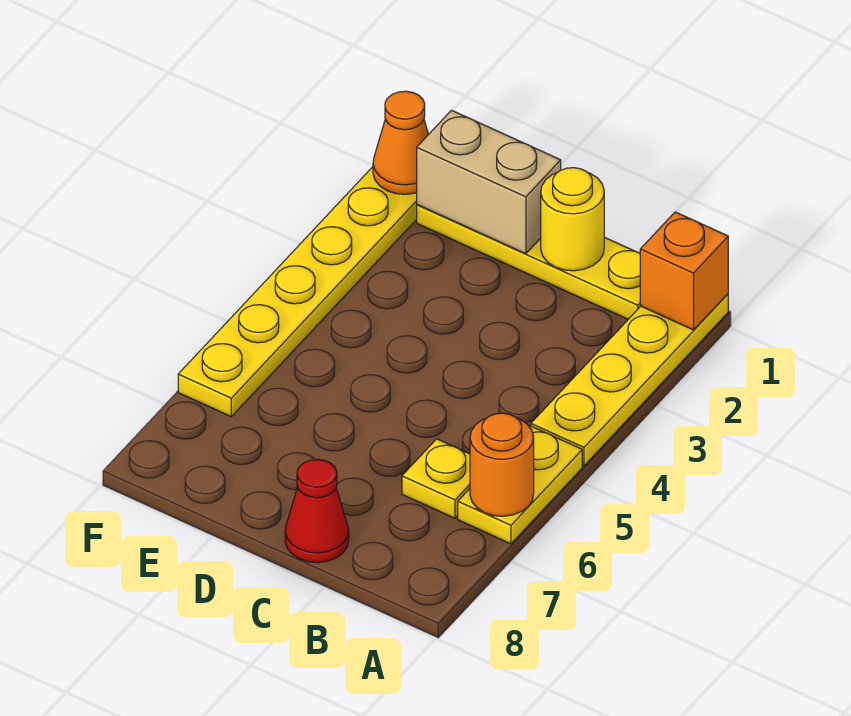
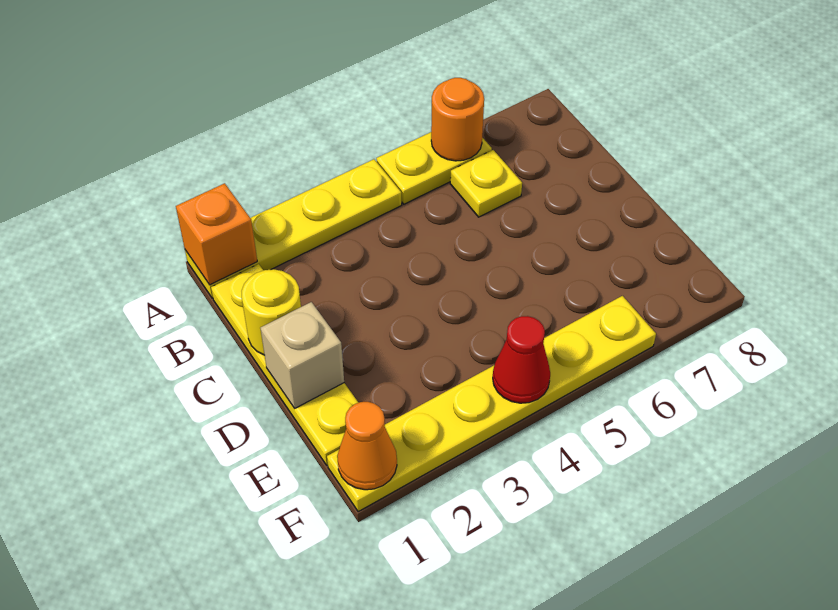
red cone C8 level 1 -> red cone F4 level 2
tan brick D1:E1 level 2 -> tan brick D1 level 2

